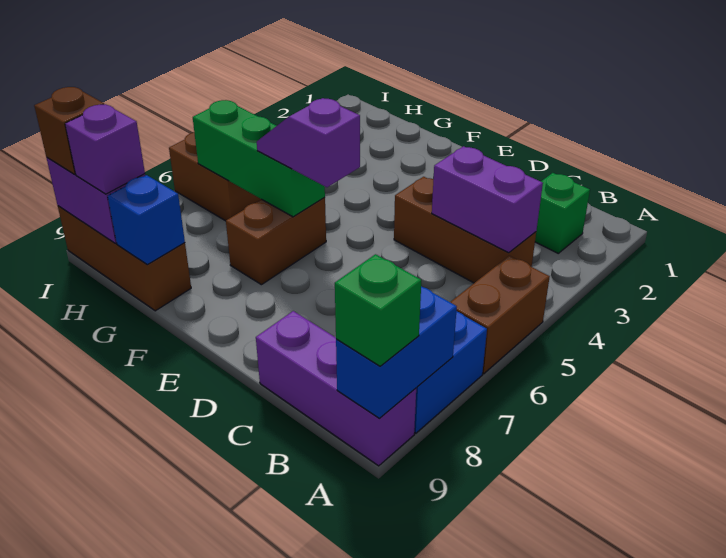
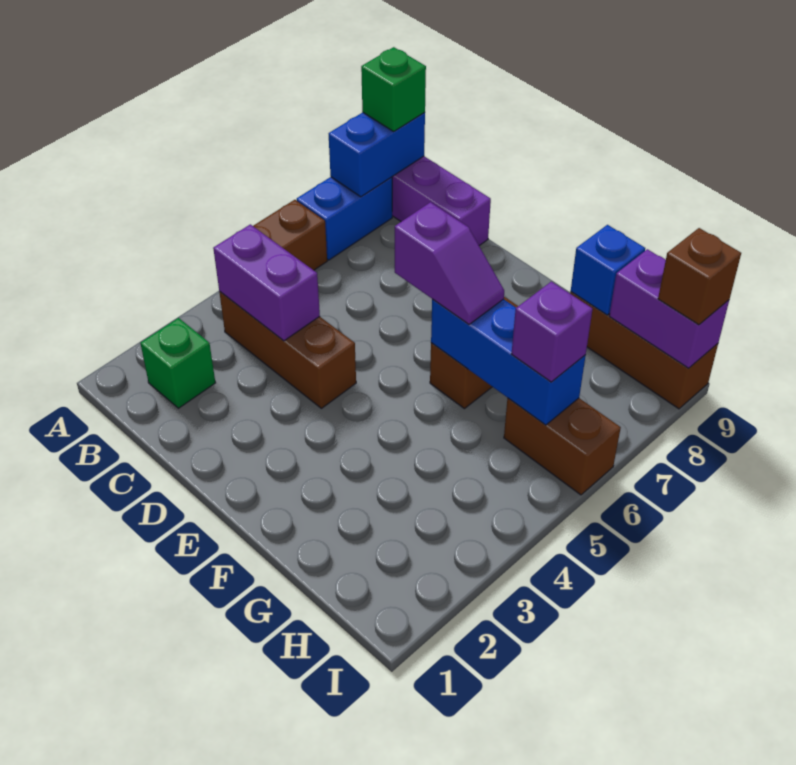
green brick F6:H6 level 2 -> blue brick F6:H6 level 2
purple brick H9 level 3 -> purple brick H6 level 3

